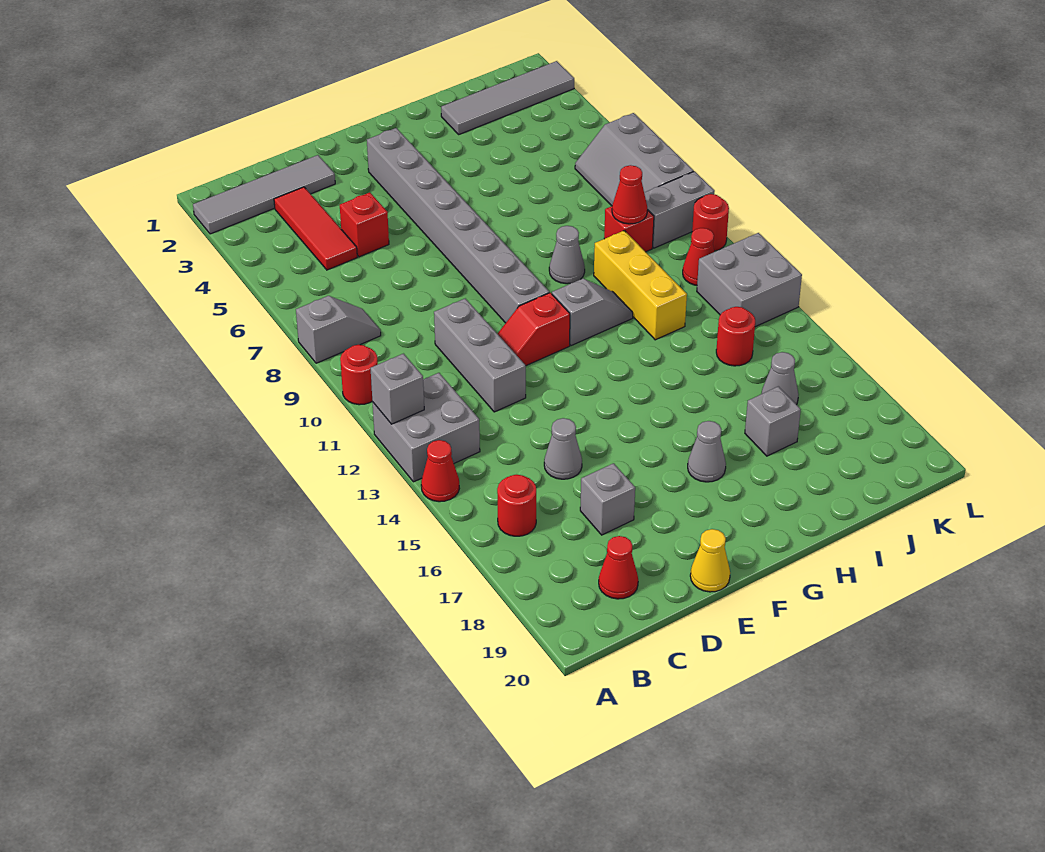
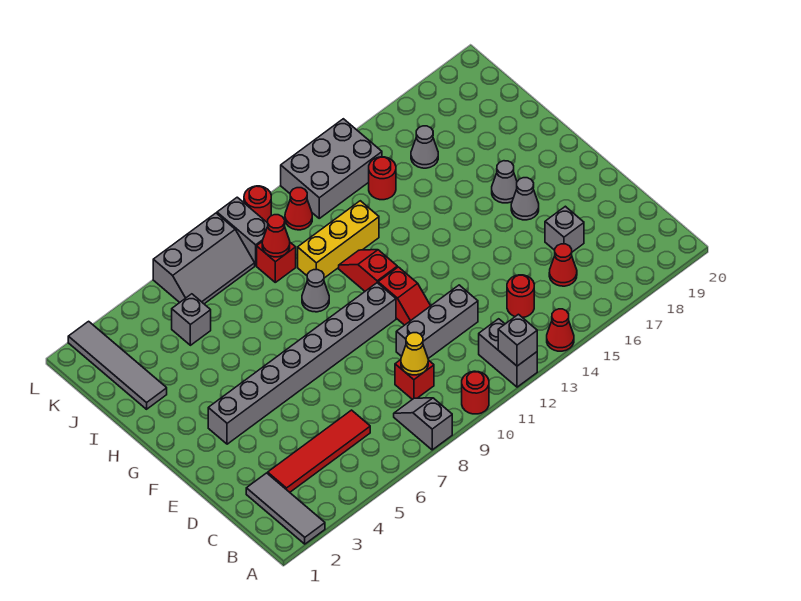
grey tile A2:D2 level 1 -> grey tile A2:C2 level 1
grey brick A12:B13 level 1 -> grey brick A12:B12 level 1
red round brick B16 level 1 -> red round brick C14 level 1
red tile C3:C5 level 1 -> red tile C3:C6 level 1
red cone C19 level 1 -> red cone C16 level 1
red brick D5 level 1 -> red brick C9 level 1
grey cone D15 level 1 -> grey cone F17 level 1
yellow cone E20 level 1 -> yellow cone C9 level 2
grey slope G11:H11 level 1 top G -> red slope G11:H11 level 1 top G
grey brick I17 level 1 -> grey brick J5 level 1
grey brick K12:L13 level 1 -> grey brick K12:L14 level 1

